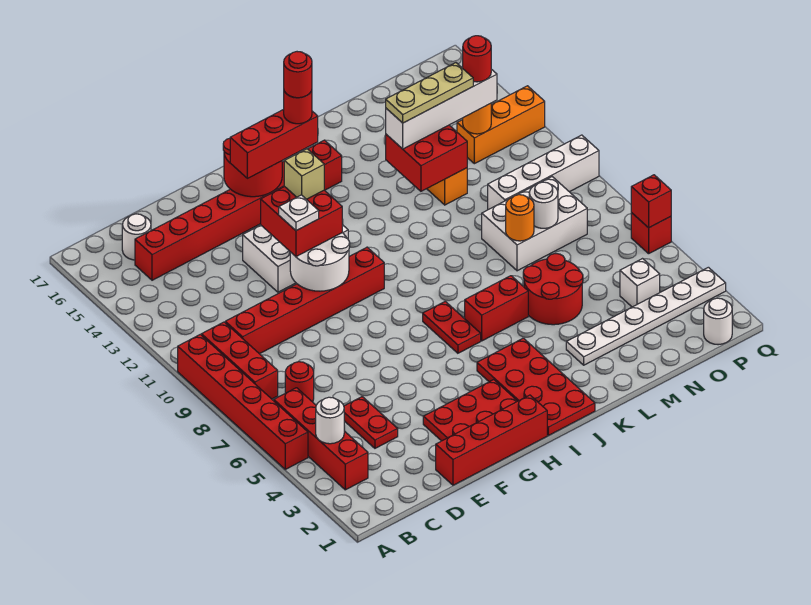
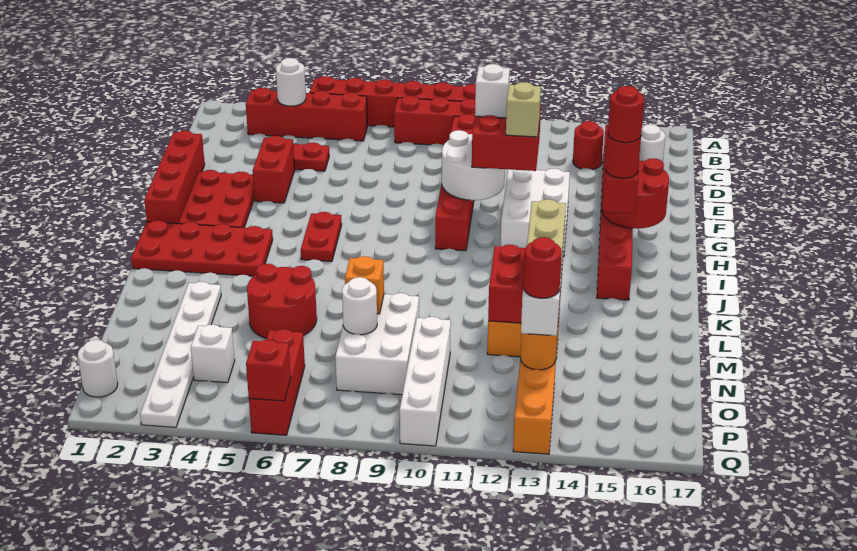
red round brick C7 level 1 -> red round brick C14 level 1
white plate F11 level 4 -> white brick F11 level 4
red plate I6:I7 level 1 -> red plate H6:I6 level 1
red brick J6:K6 level 1 -> red brick E4:F4 level 1
orange round brick M8 level 2 -> orange brick M8 level 2
red brick Q6 level 1 -> red brick O6:Q6 level 1

